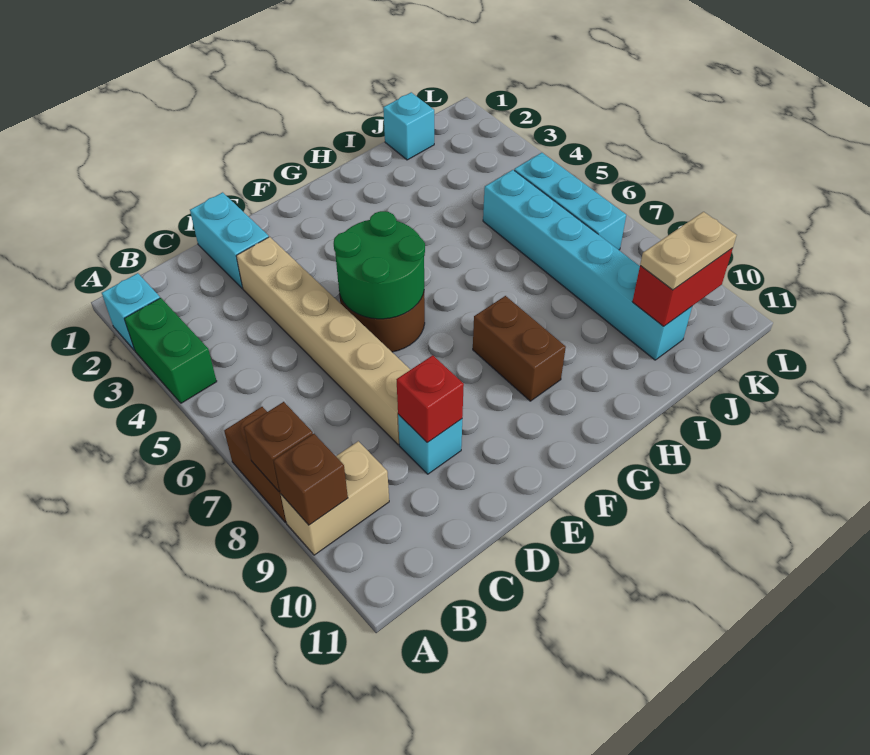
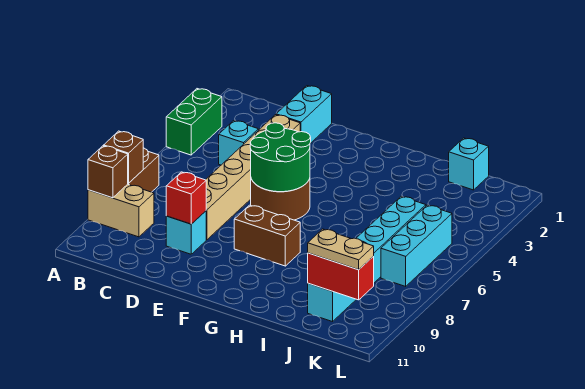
cyan brick A2 level 1 -> cyan brick C4 level 1
brown brick G8:G9 level 1 -> brown brick F8:G8 level 1

